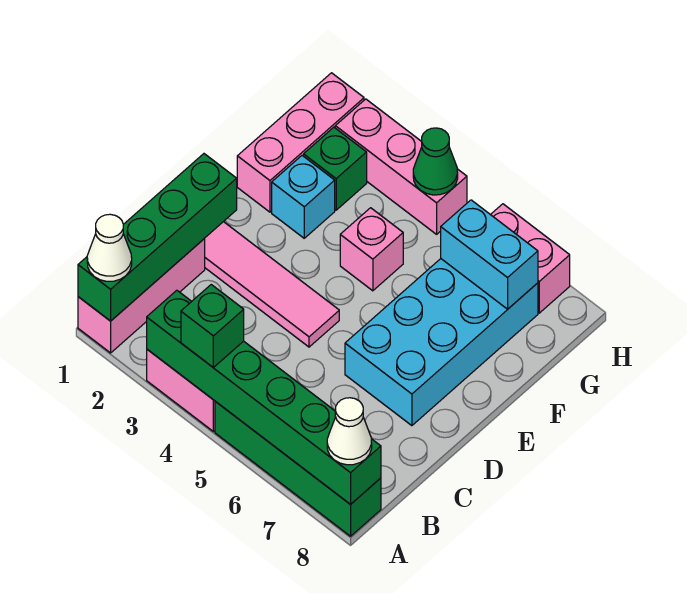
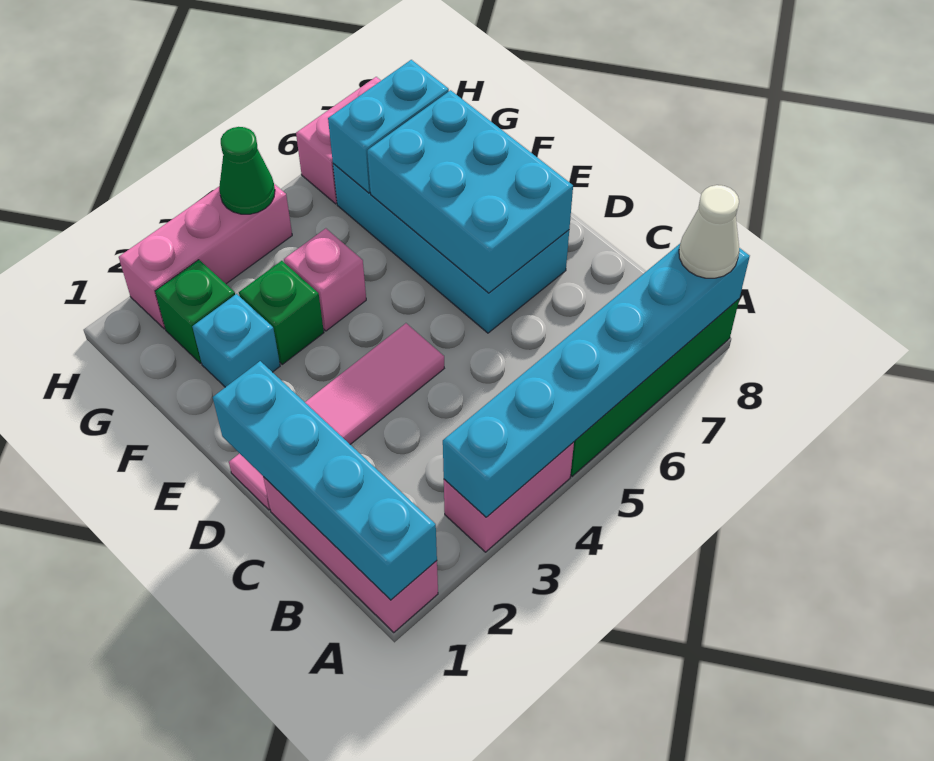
green brick A1:D1 level 2 -> cyan brick A1:D1 level 2
white cone A1 level 3 -> none
green brick A3:A8 level 2 -> cyan brick A3:A8 level 2
green brick A4 level 3 -> green brick F3 level 1
none -> cyan brick D6:F7 level 2
pink brick F1:H1 level 1 -> none

